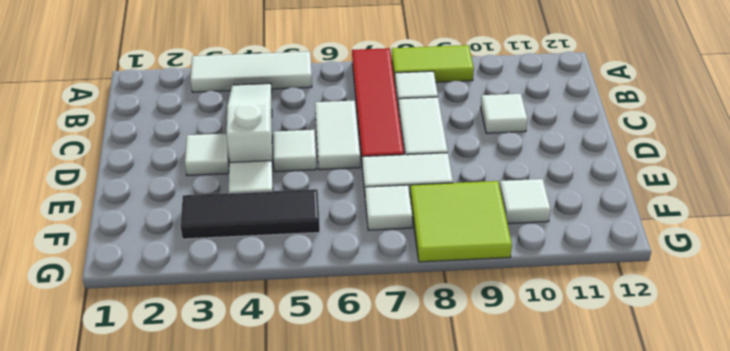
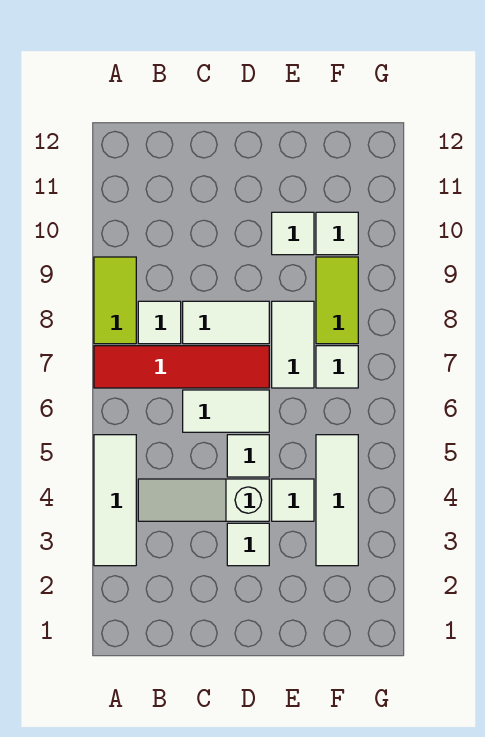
white tile C10 level 1 -> white tile E10 level 1
black tile F3:F5 level 1 -> white tile F3:F5 level 1
lime tile F8:G9 level 1 -> lime tile F8:F9 level 1

